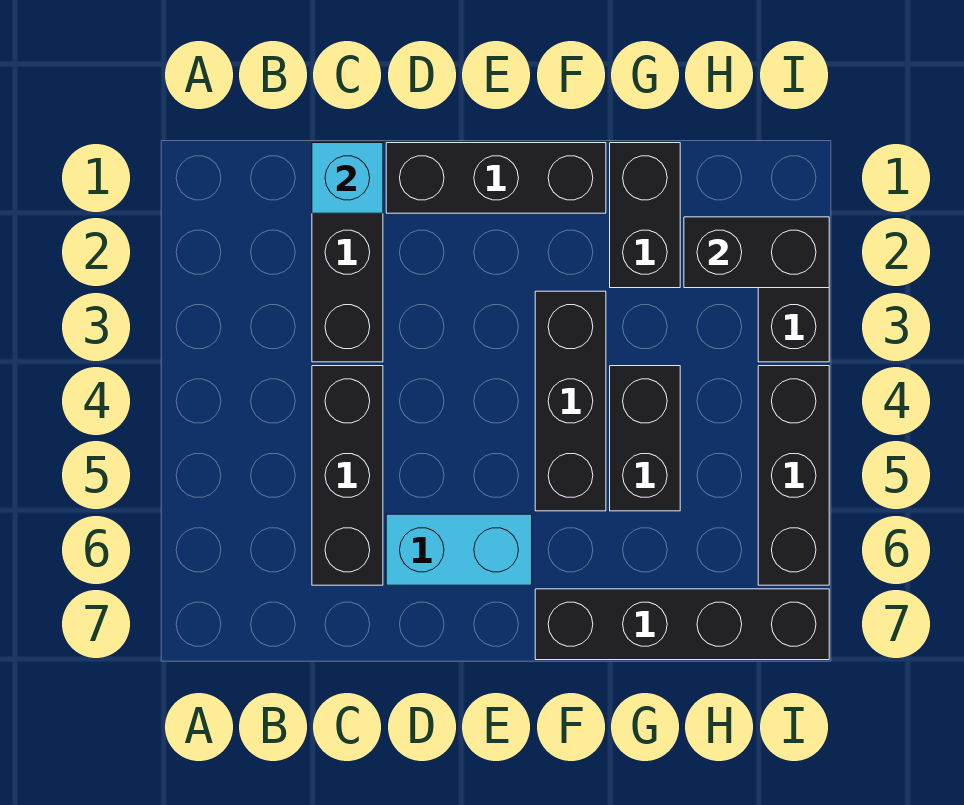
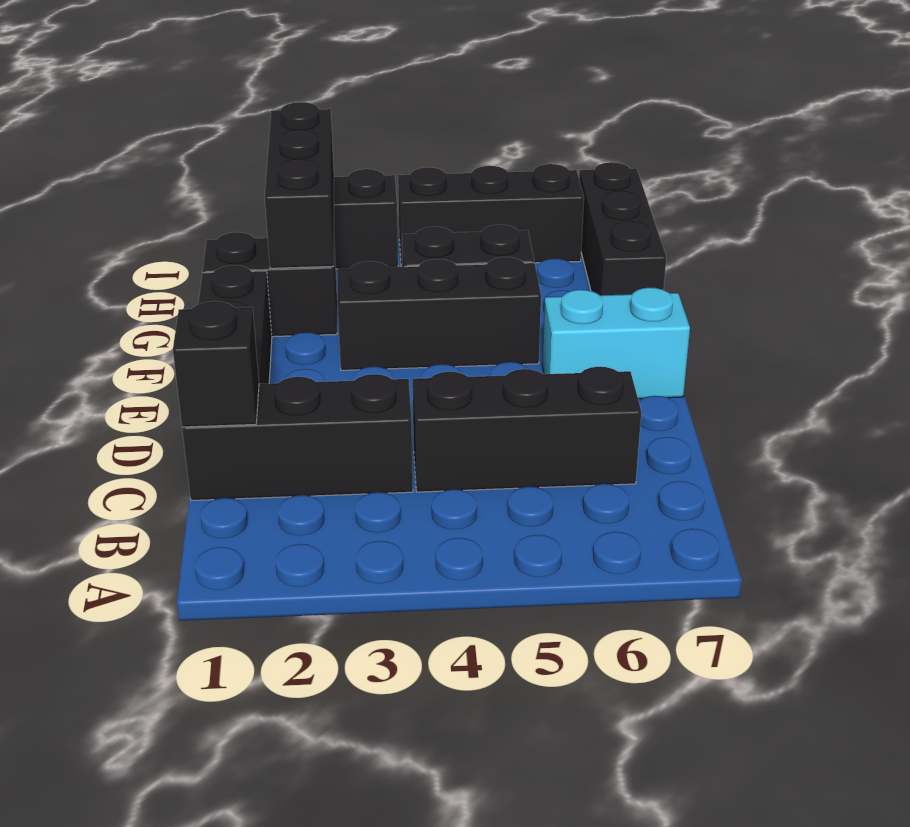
cyan brick C1 level 2 -> black brick C1 level 2
cyan brick D6:E6 level 1 -> cyan brick E6:E7 level 1
black brick F7:I7 level 1 -> black brick G7:I7 level 1
black brick H2:I2 level 2 -> black brick G2:I2 level 2

